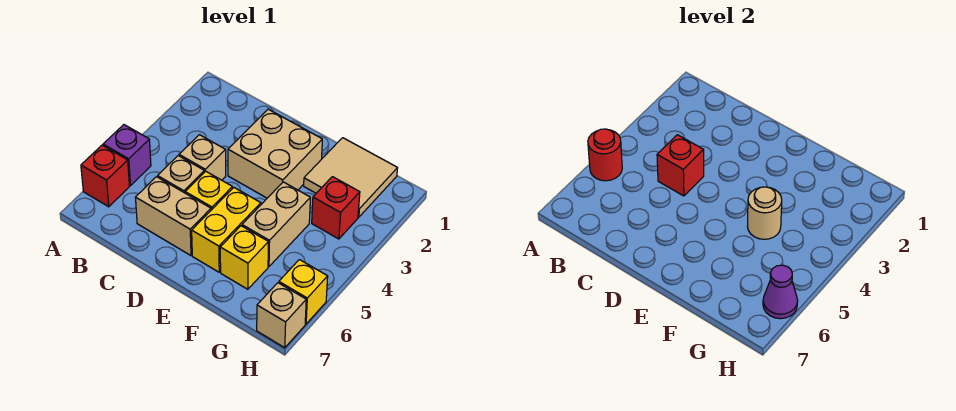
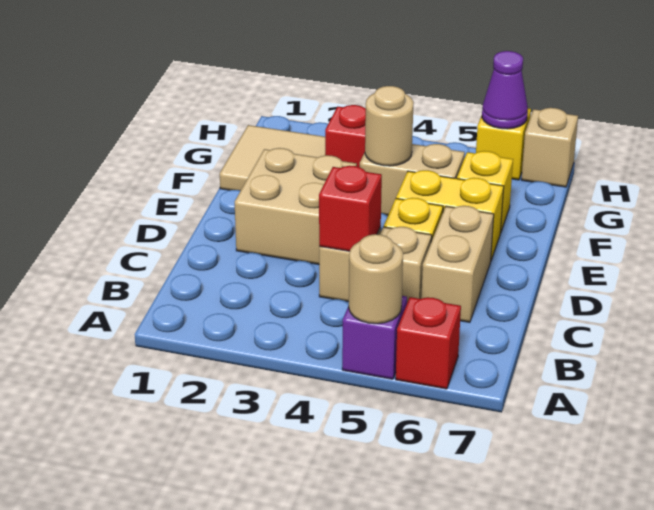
red round brick A5 level 2 -> tan round brick A5 level 2

